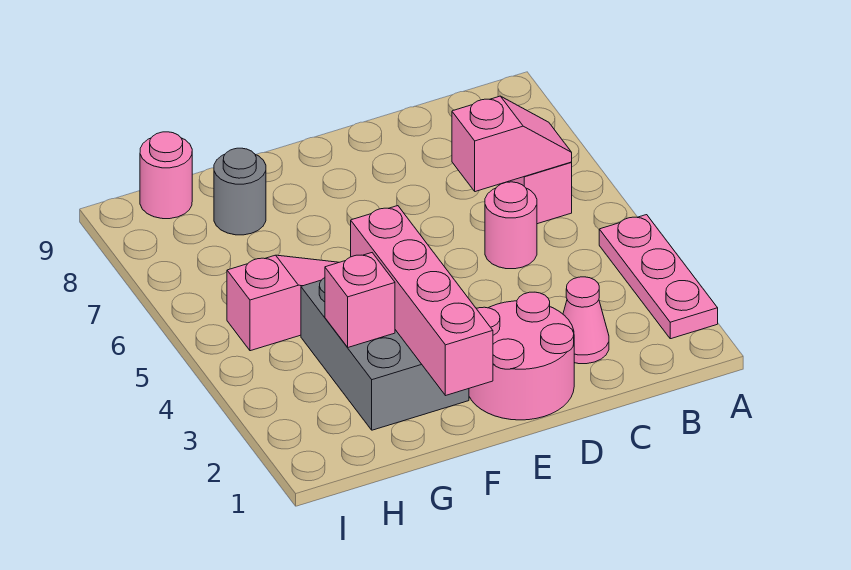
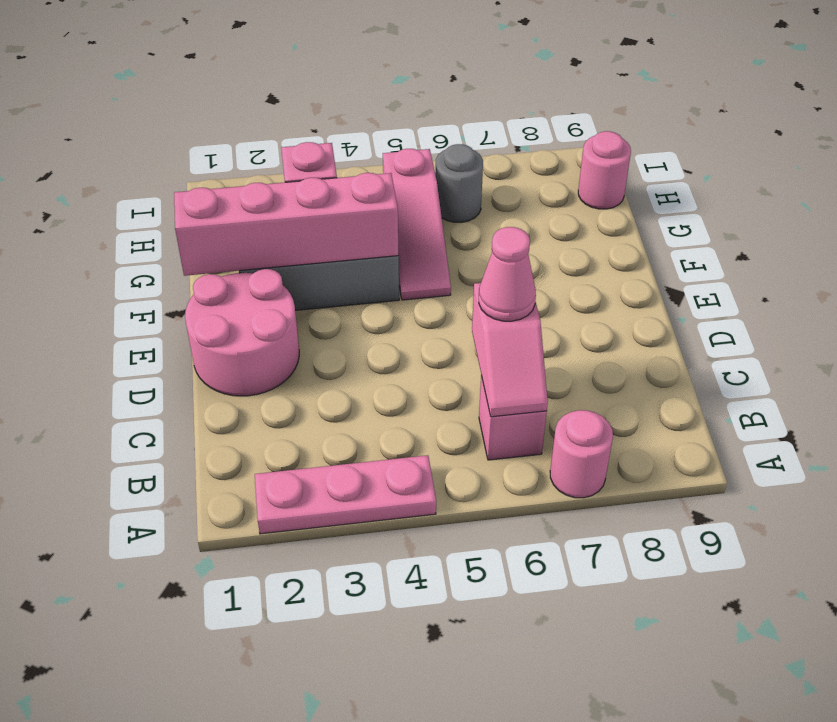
pink cone C2 level 1 -> pink cone C6 level 3
pink round brick C5 level 1 -> pink round brick A7 level 1
grey round brick G8 level 1 -> grey round brick H6 level 1

